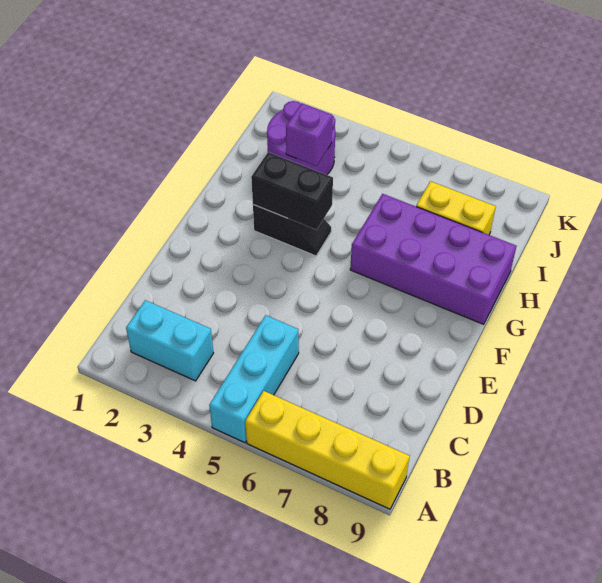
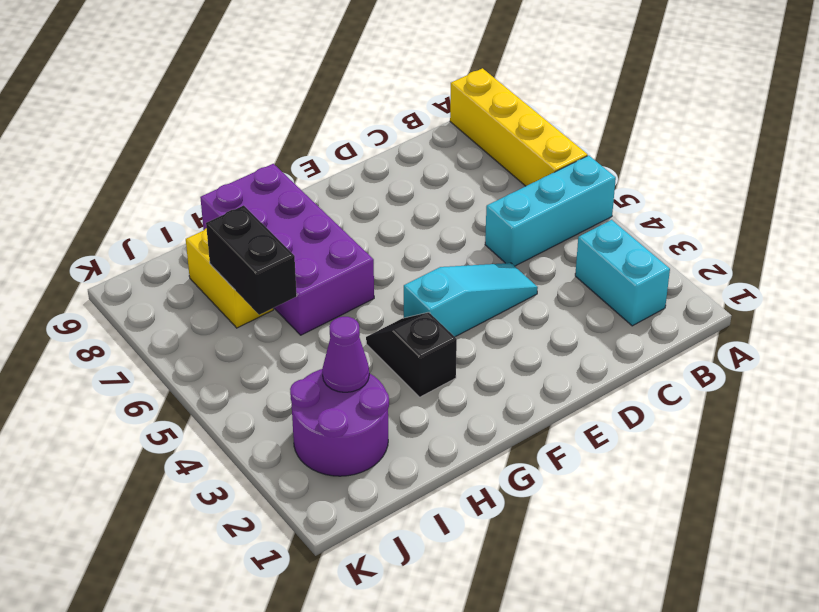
none -> cyan slope D4:F4 level 1 top F
black brick G3:G4 level 2 -> black brick I6:I7 level 2
purple brick I3 level 2 -> purple cone I3 level 2

